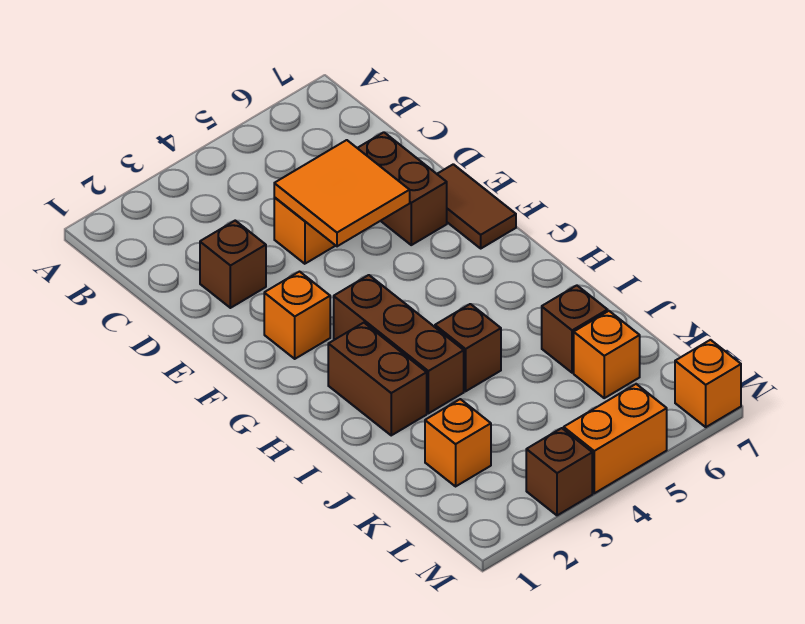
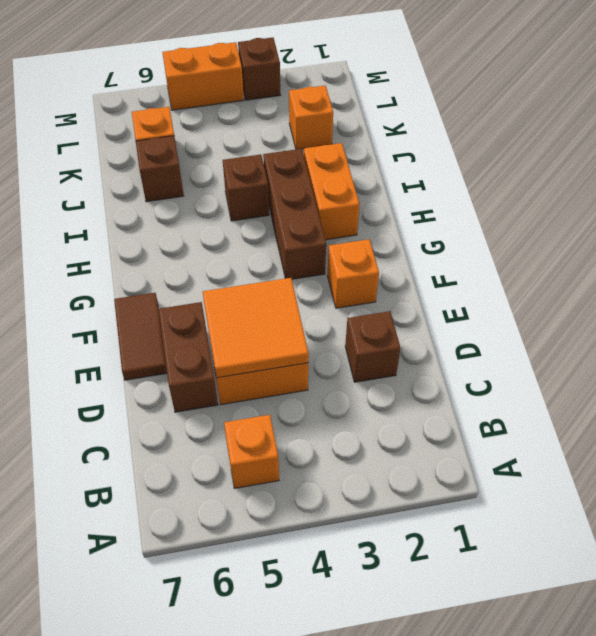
brown brick H2:I2 level 1 -> orange brick H2:I2 level 1
orange brick M7 level 1 -> orange brick B5 level 1

